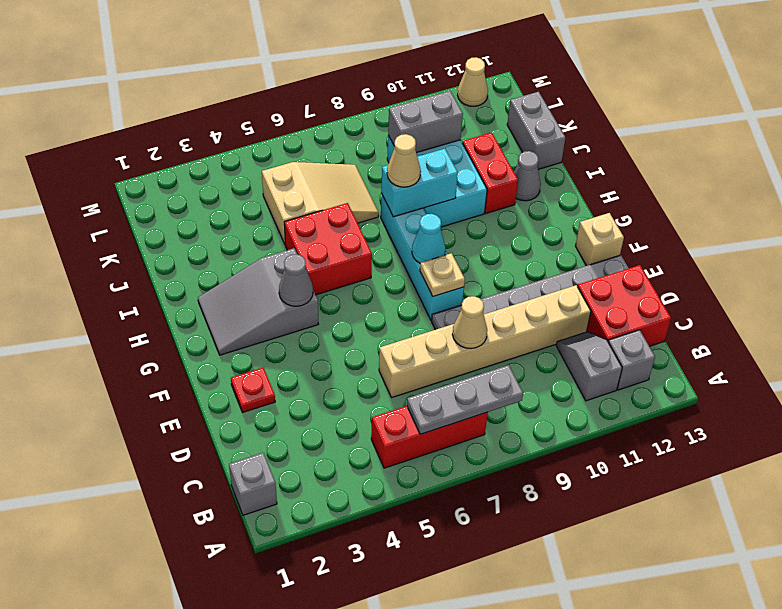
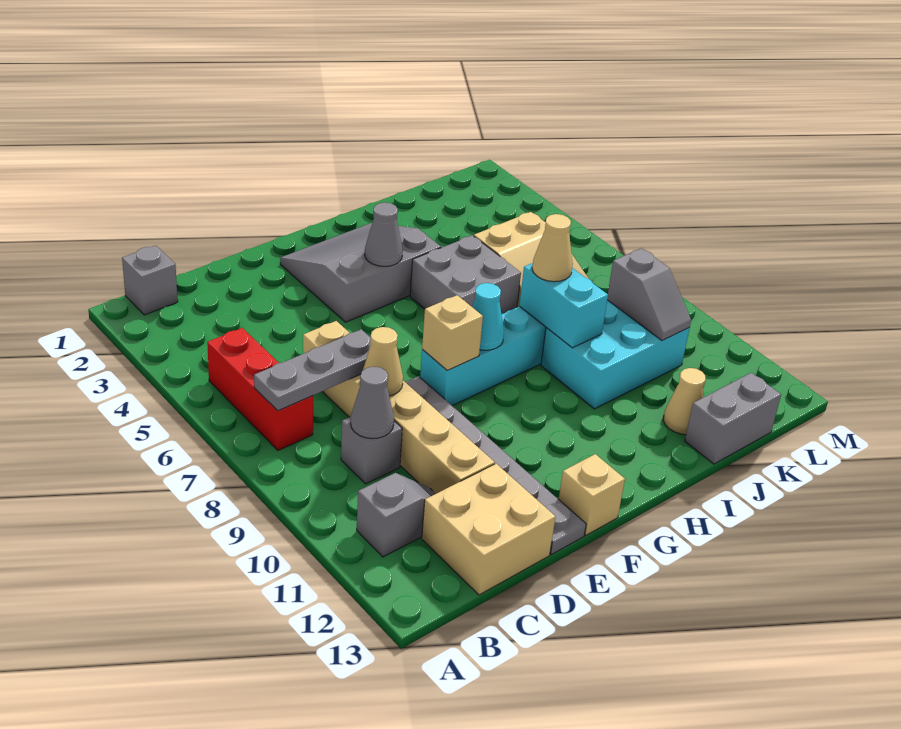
grey plate B6:B8 level 2 -> grey plate B7:D7 level 2
grey brick B12 level 1 -> grey brick C9 level 1
red brick C12:D13 level 1 -> tan brick C12:D13 level 1
red plate E2 level 1 -> none
tan plate F8 level 2 -> tan brick F8 level 2
grey slope G2:H4 level 1 top 4 -> grey slope F2:H4 level 1 top 4
red brick H5:I6 level 1 -> grey brick H5:I6 level 1
red brick I11:J11 level 1 -> none
grey cone I12 level 1 -> grey cone C9 level 2
grey brick K9:K10 level 2 -> grey slope K9:K10 level 2 top 9
tan cone M12 level 1 -> tan cone J12 level 1

